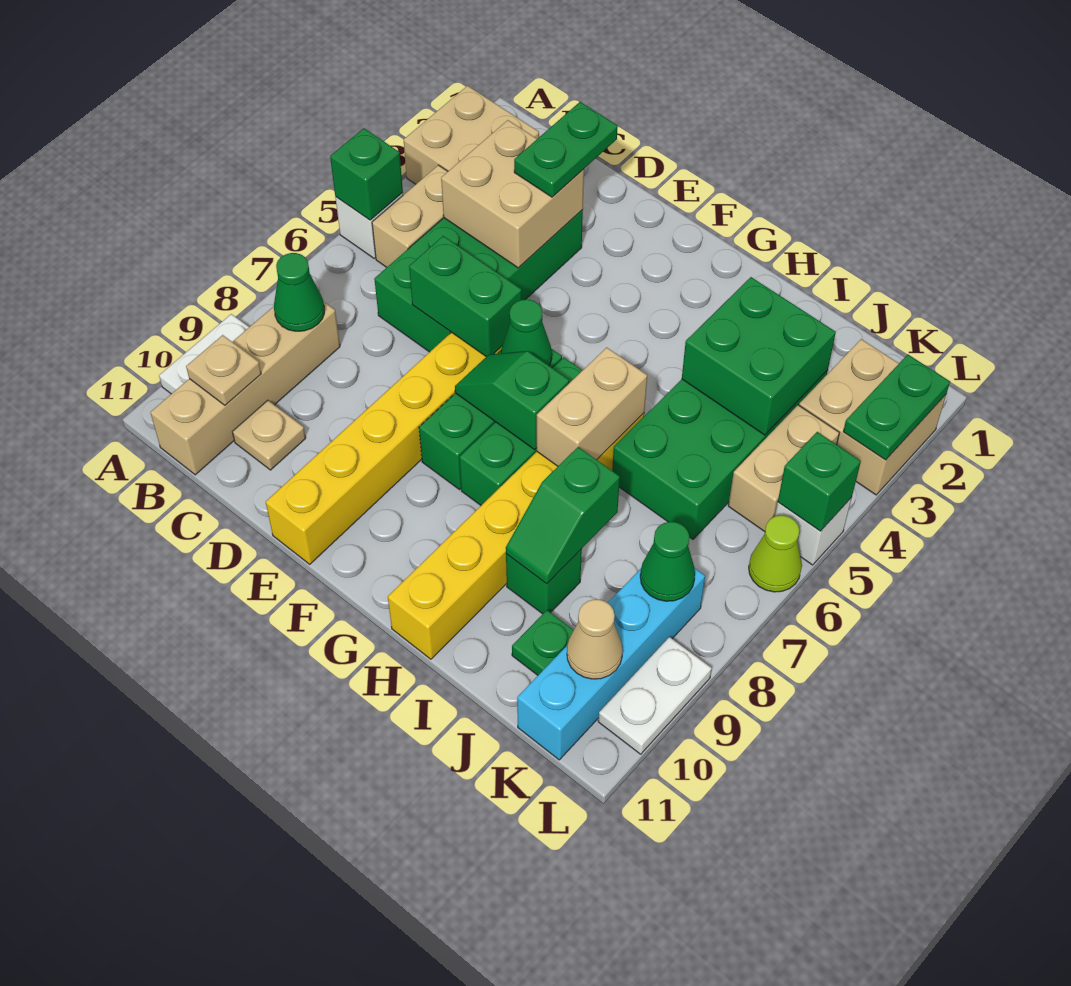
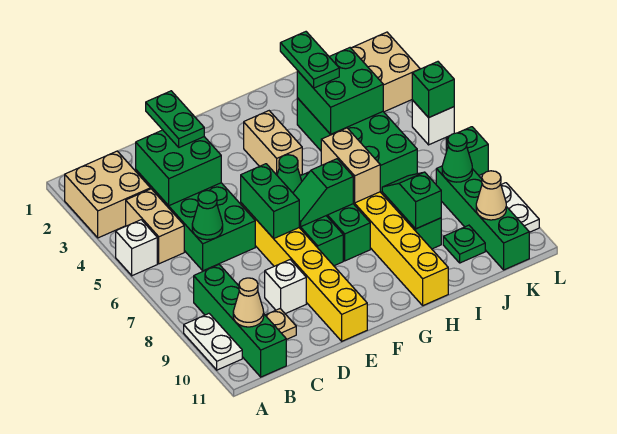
green brick A5 level 2 -> green brick L7 level 1
tan brick B8:B11 level 1 -> green brick B8:B11 level 1
green cone B8 level 2 -> green cone C6 level 2
tan plate B10 level 2 -> tan cone B10 level 2
tan brick C3:D4 level 2 -> green brick C3:D4 level 2
green brick D6:E6 level 2 -> green brick E6:E7 level 2
none -> white brick D9 level 1
green slope I8:I9 level 2 top 8 -> green slope I8:I9 level 2 top 9
tan brick K4:K5 level 1 -> tan brick G3:G4 level 1
cyan brick K8:K11 level 1 -> green brick K8:K11 level 1
green plate L2:L3 level 2 -> green plate I2:I3 level 3
lime cone L6 level 1 -> none

